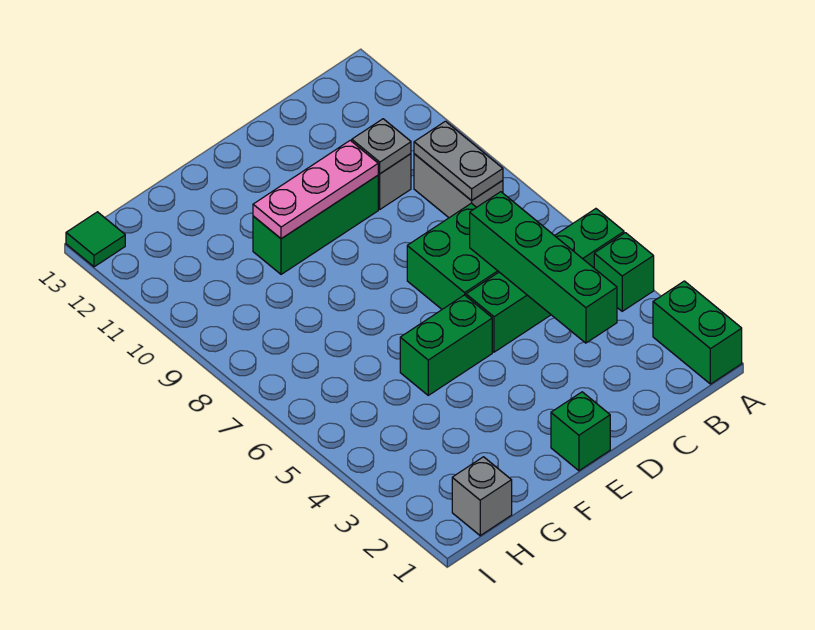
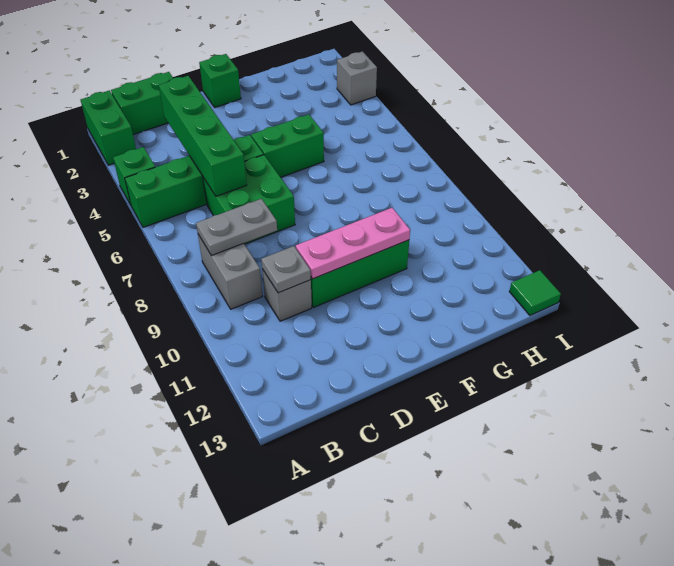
none -> green brick B1:C1 level 1
grey plate B8:B9 level 2 -> grey plate B8:C8 level 2
grey brick H1 level 1 -> grey brick I3 level 1

